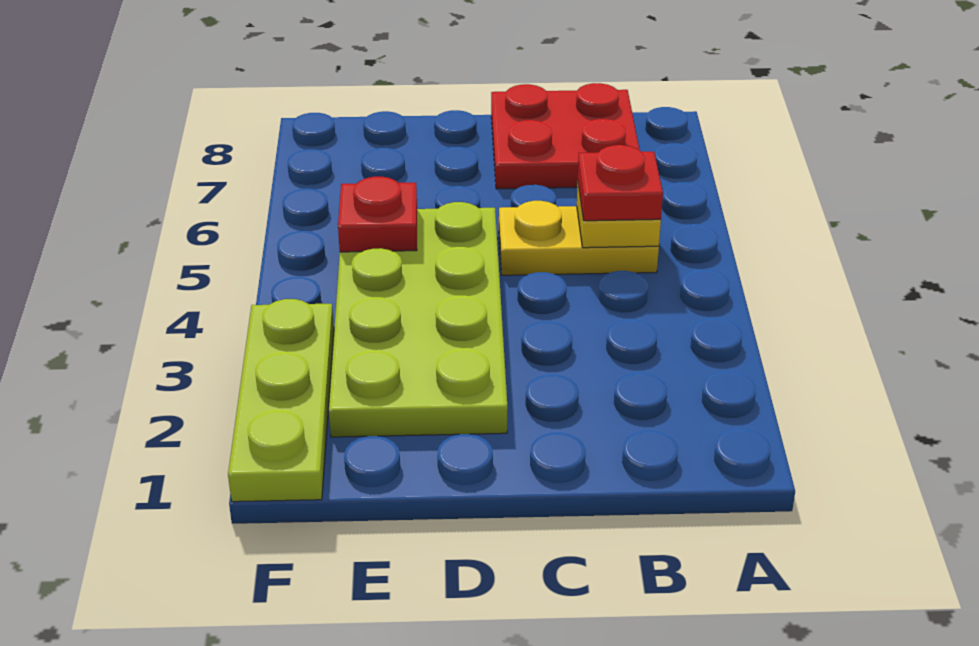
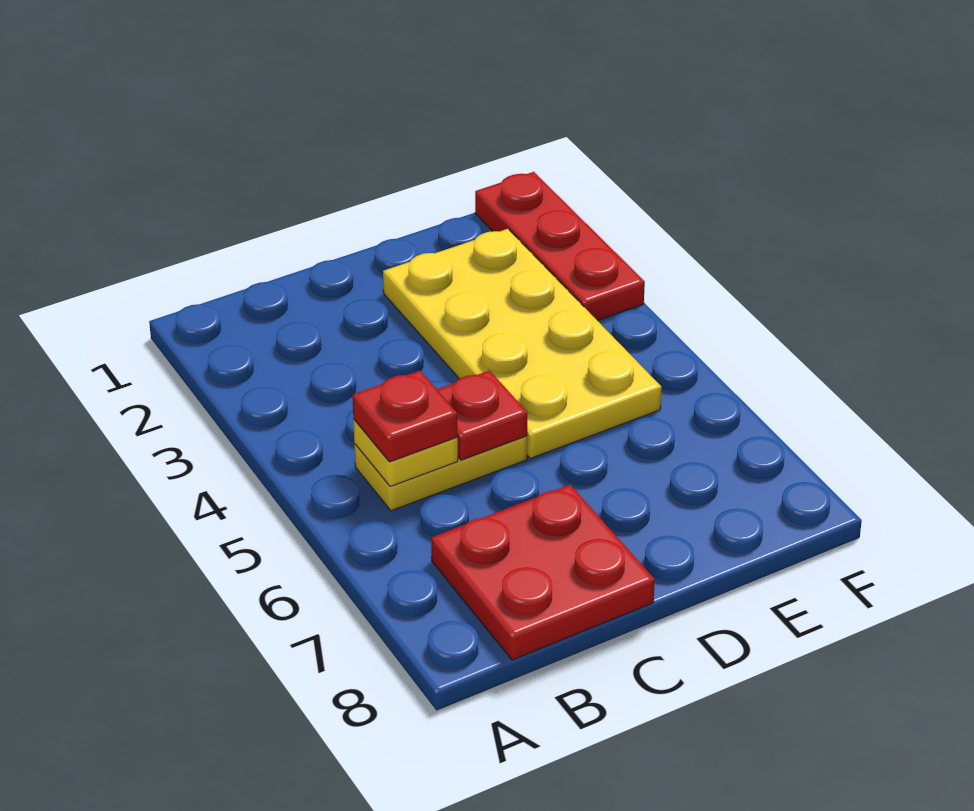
lime plate D2:E5 level 1 -> yellow plate D2:E5 level 1
red plate E5 level 2 -> red plate C5 level 2
lime plate F1:F3 level 1 -> red plate F1:F3 level 1

